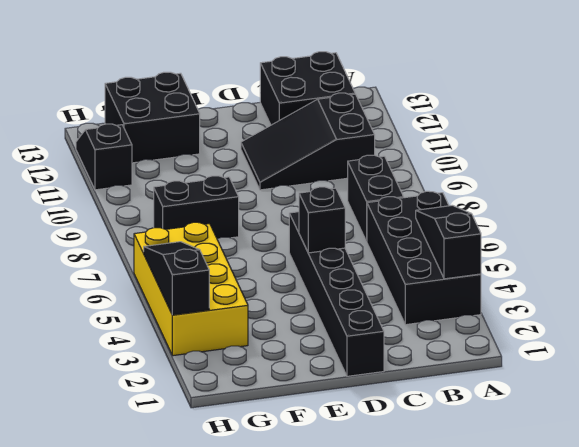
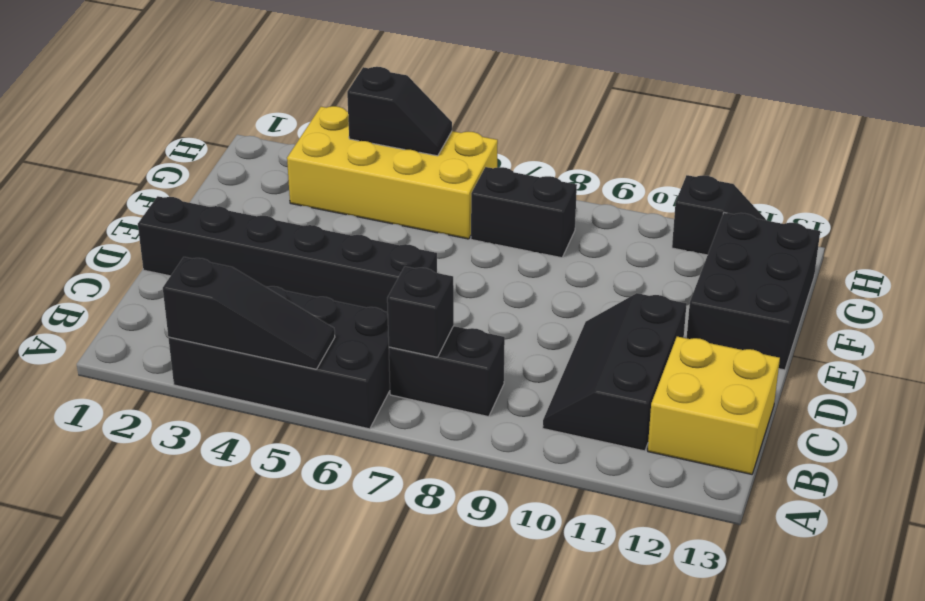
black slope B10:D11 level 1 top B -> black slope B10:D11 level 1 top 11
black brick B12:C13 level 1 -> yellow brick B12:C13 level 1
black brick D5 level 2 -> black brick B7 level 2
black brick F8:G8 level 1 -> black brick G7:G8 level 1
black brick F12:G13 level 1 -> black brick E12:G13 level 1
black slope H3:H5 level 2 top 3 -> black slope H4:H5 level 2 top 4

